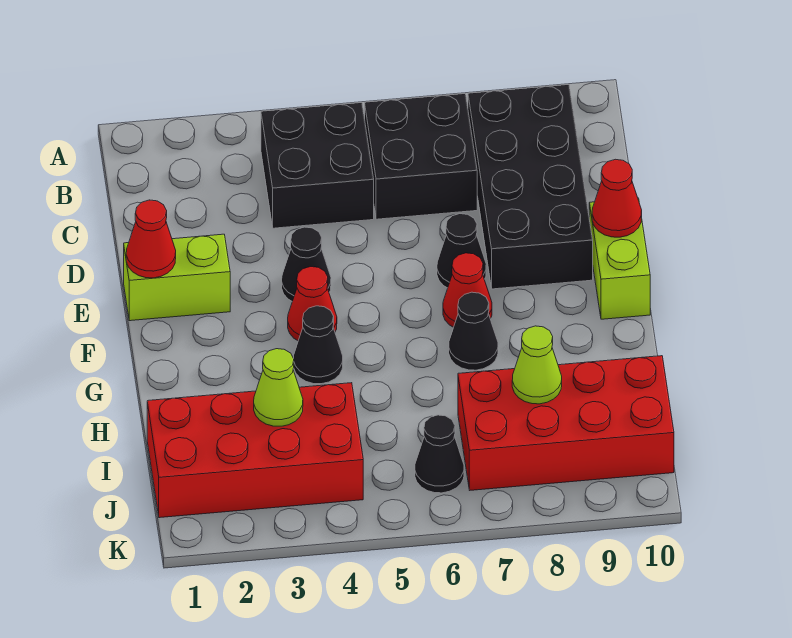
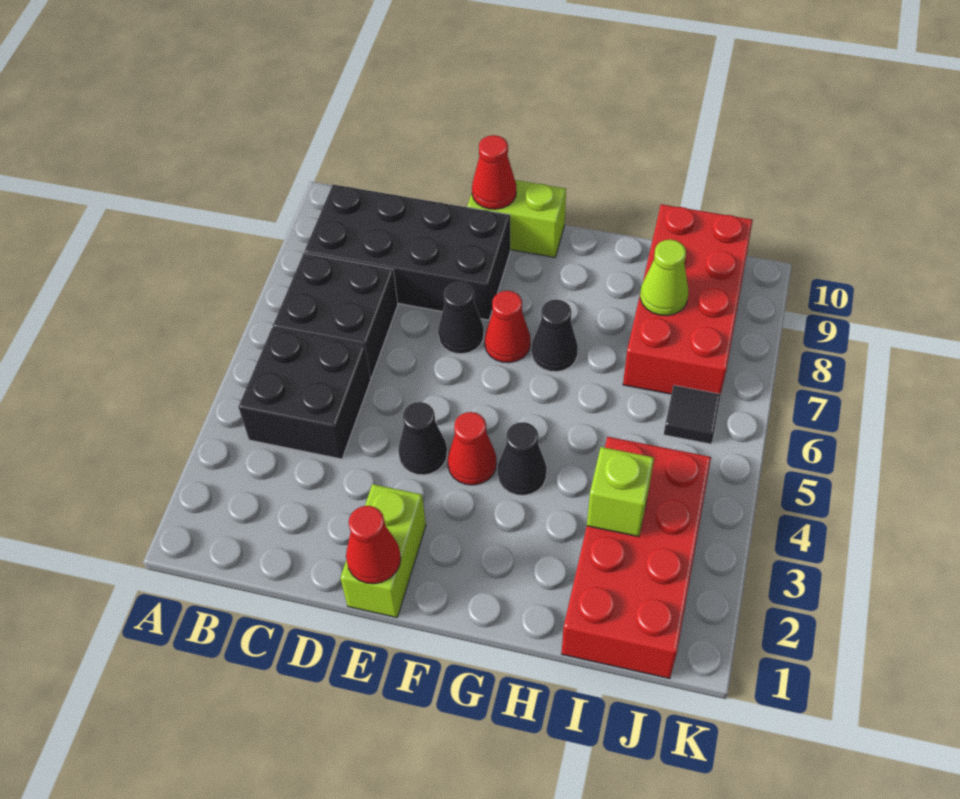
lime cone I3 level 2 -> lime brick I3 level 2
black cone J6 level 1 -> black tile J6 level 1

